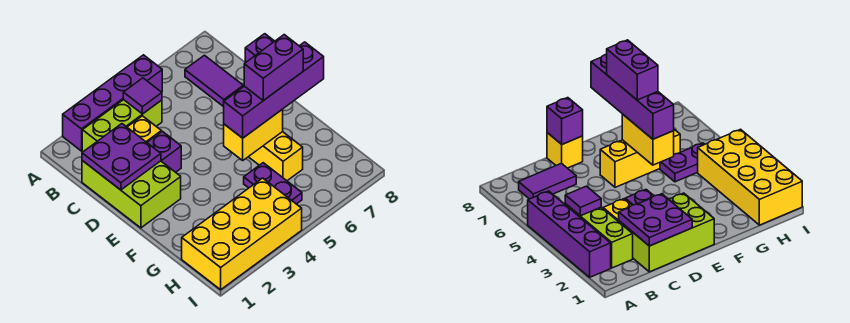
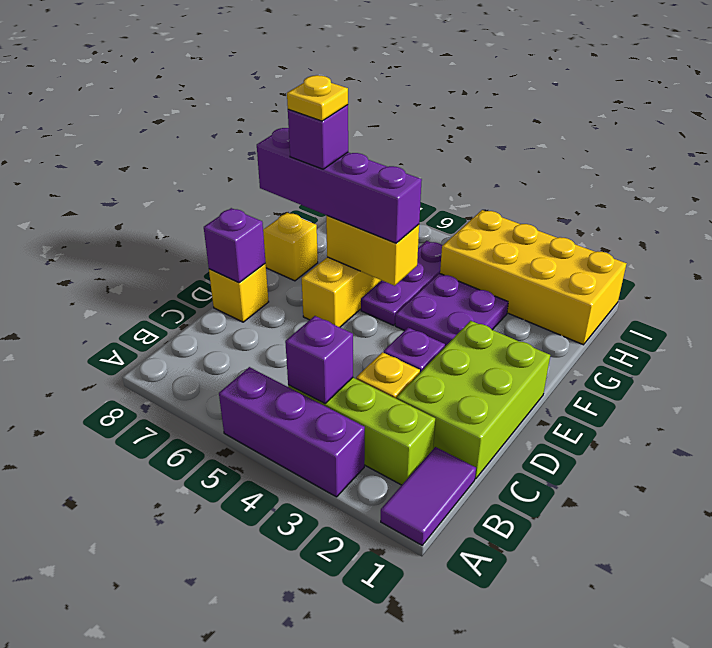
purple brick A2:A5 level 1 -> purple brick A3:A5 level 1
purple tile B4 level 2 -> purple brick B4 level 2
purple tile B7:C7 level 1 -> purple tile A1:B1 level 1
purple plate C1:D2 level 2 -> purple plate F3:G4 level 1
purple brick F6:F7 level 4 -> purple brick F7 level 4
none -> yellow plate F7 level 5
none -> yellow brick F8 level 1
purple plate G5:H5 level 1 -> purple plate F5:H5 level 1

